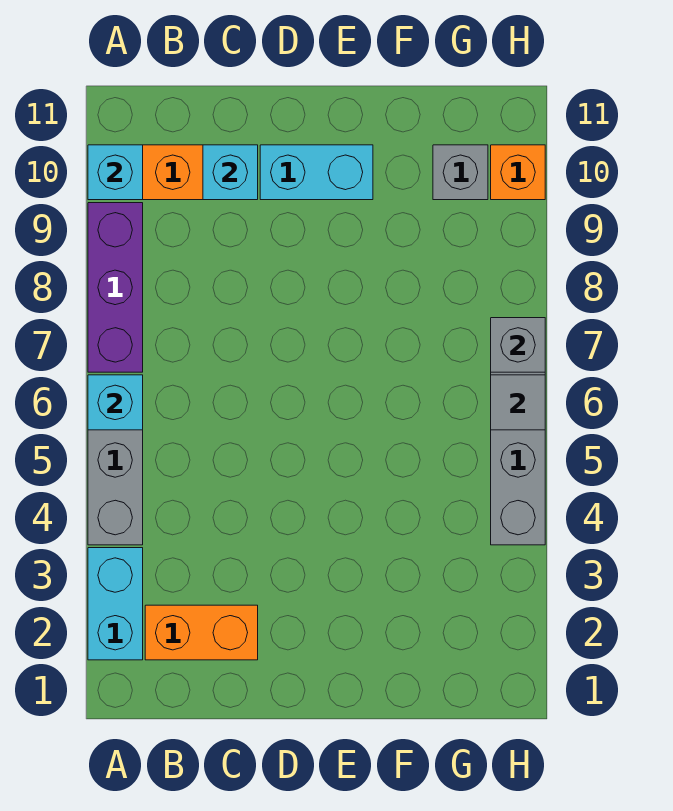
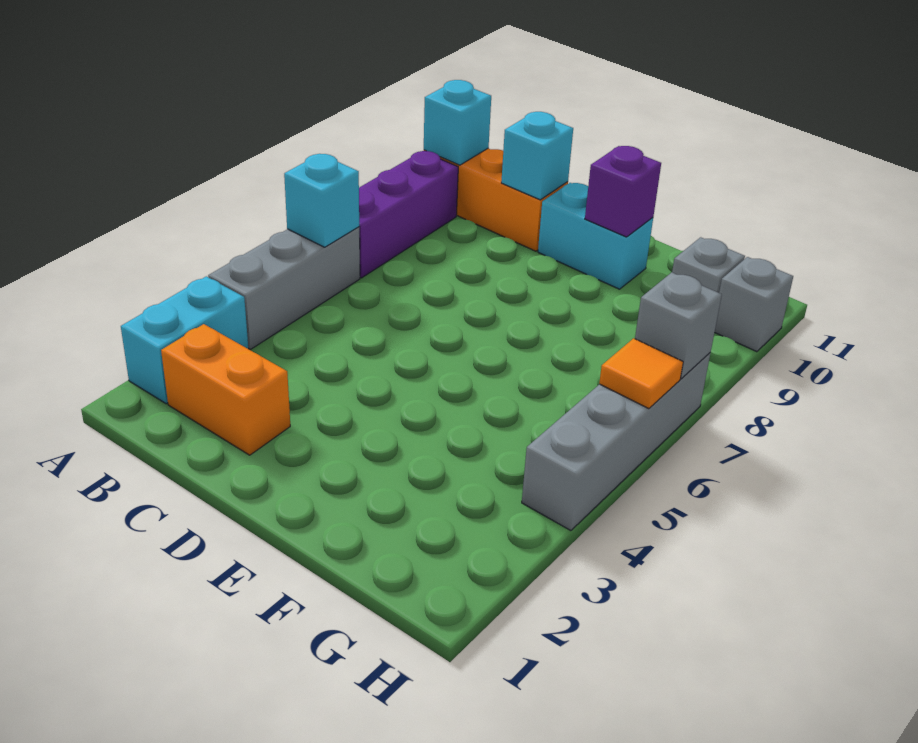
none -> purple brick E10 level 2
grey tile H6 level 2 -> orange tile H6 level 2
orange brick H10 level 1 -> grey brick H10 level 1

